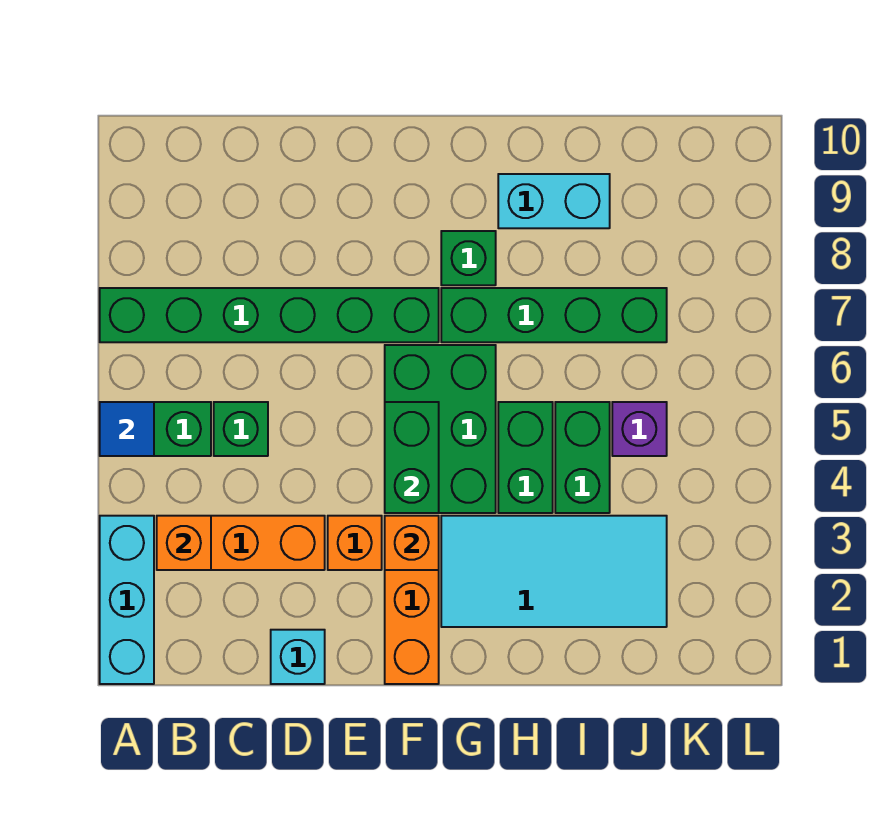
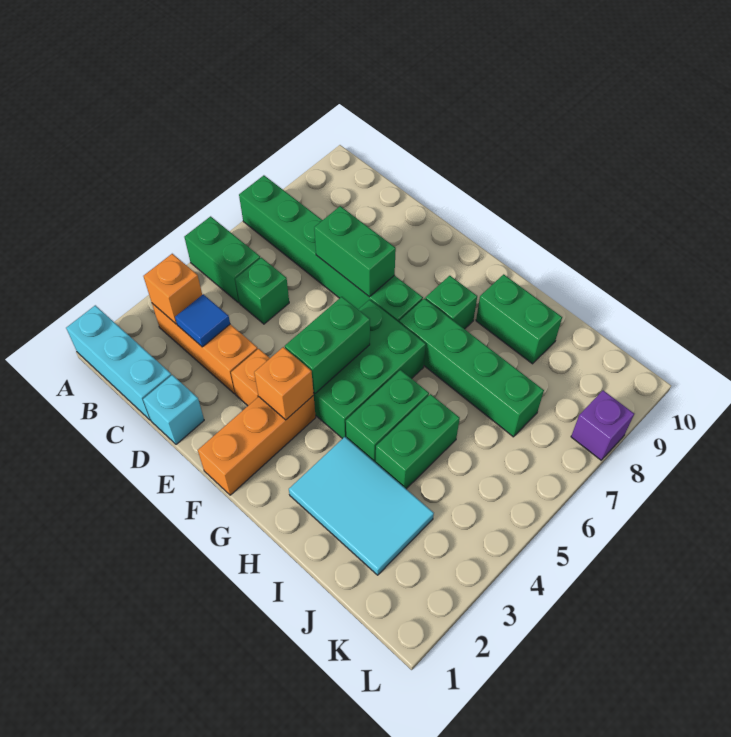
cyan brick A1:A3 level 1 -> cyan brick A1:C1 level 1
blue tile A5 level 2 -> blue tile C3 level 2
none -> green brick D7:E7 level 2
cyan tile G2:J3 level 1 -> cyan tile H2:J3 level 1
cyan brick H9:I9 level 1 -> green brick H9:I9 level 1
purple brick J5 level 1 -> purple brick L8 level 1

